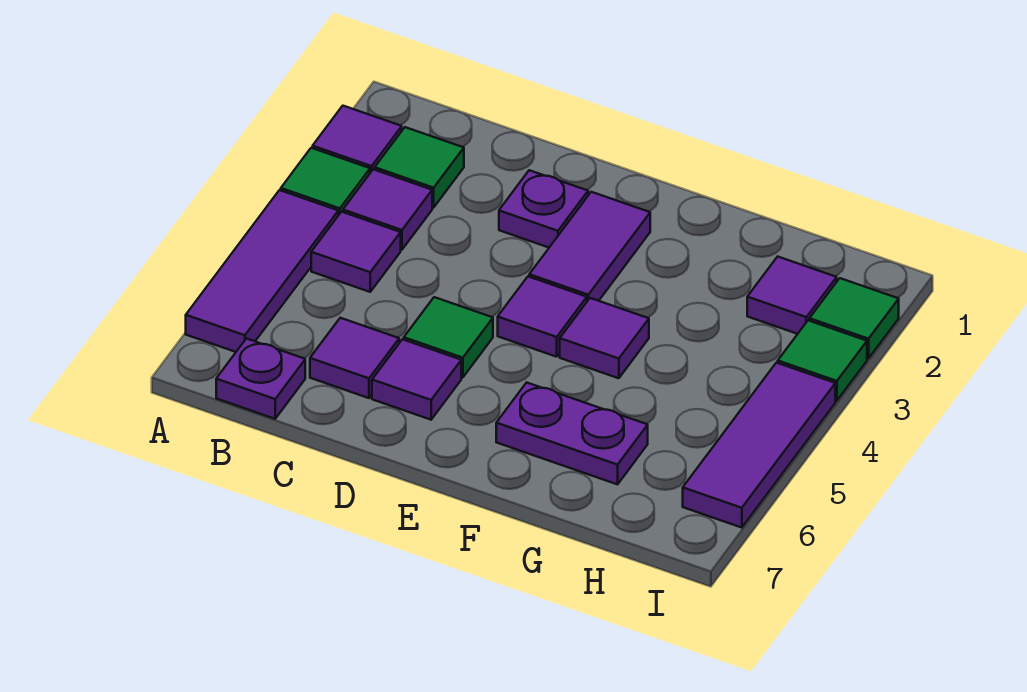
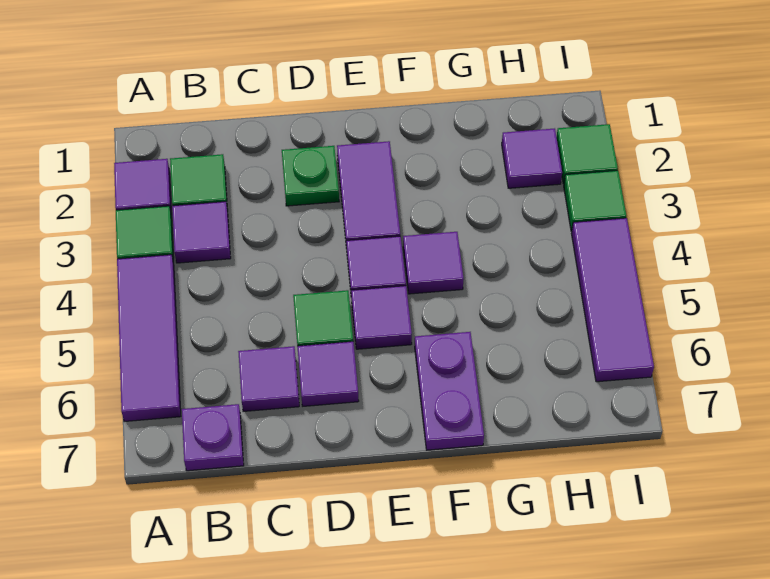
purple tile B4 level 1 -> purple tile E5 level 1
purple plate D2 level 1 -> green plate D2 level 1
purple plate F6:G6 level 1 -> purple plate F6:F7 level 1

